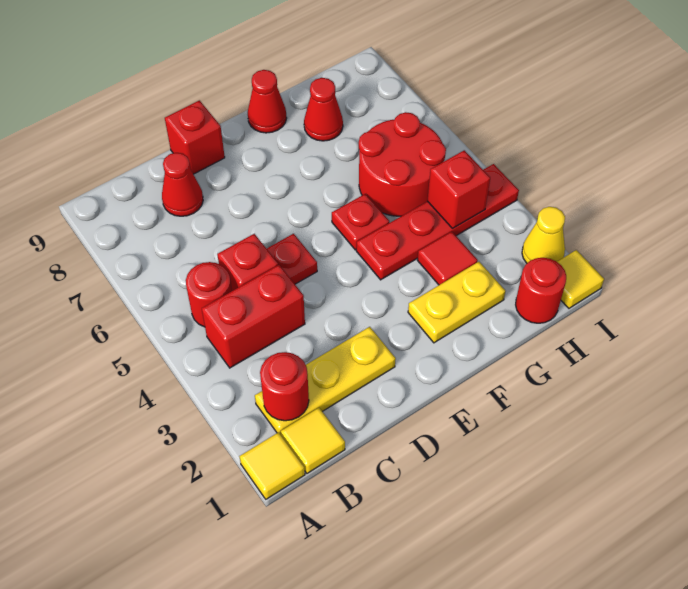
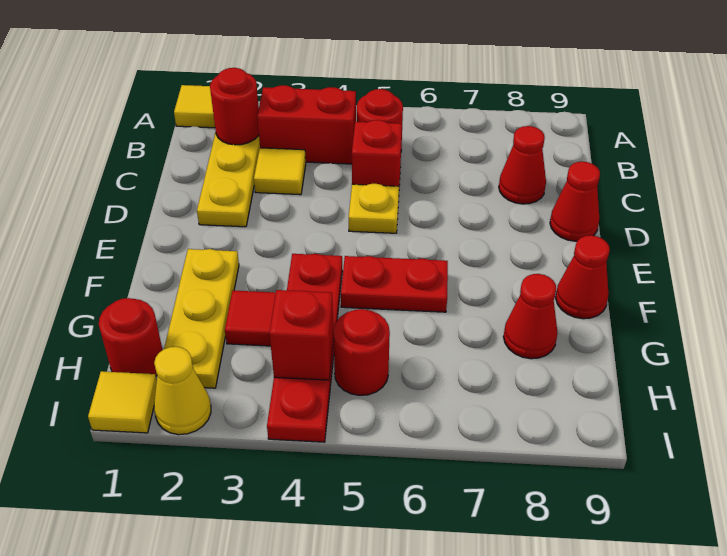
yellow tile B1 level 1 -> yellow tile C3 level 1
red brick B4:C4 level 1 -> red brick B3:B4 level 1
red plate D5 level 1 -> yellow plate D5 level 1
red brick D9 level 1 -> red cone D9 level 1
yellow plate F2:G2 level 1 -> yellow plate F2:H2 level 1
red plate F5 level 1 -> red plate F5:F6 level 1
red round brick G5:H6 level 1 -> red round brick H5 level 1

